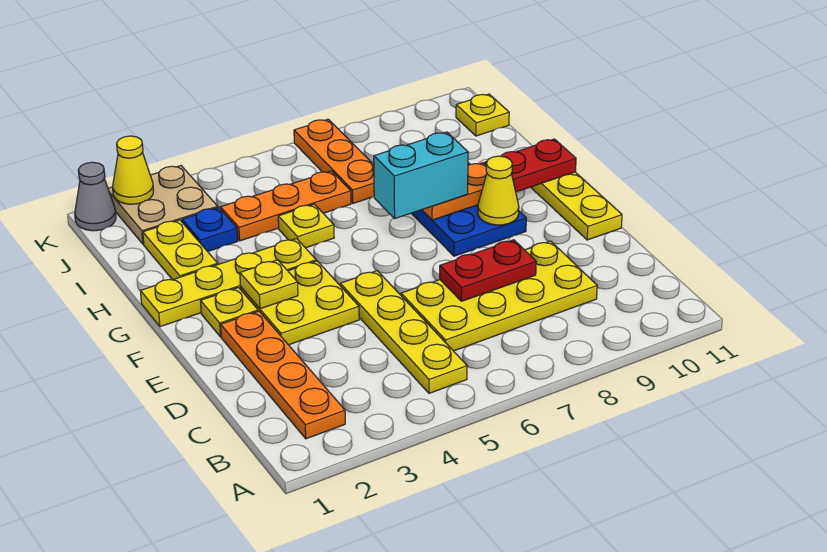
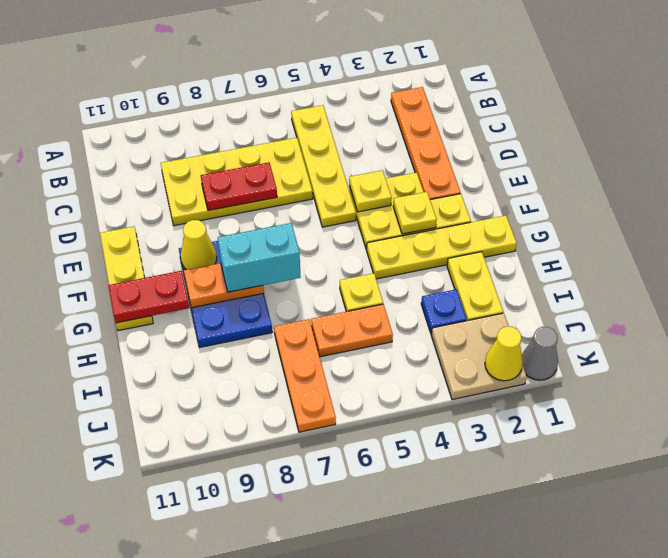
orange plate I4:I6 level 1 -> orange plate I5:I6 level 1
yellow plate J11 level 1 -> yellow plate E4 level 2

